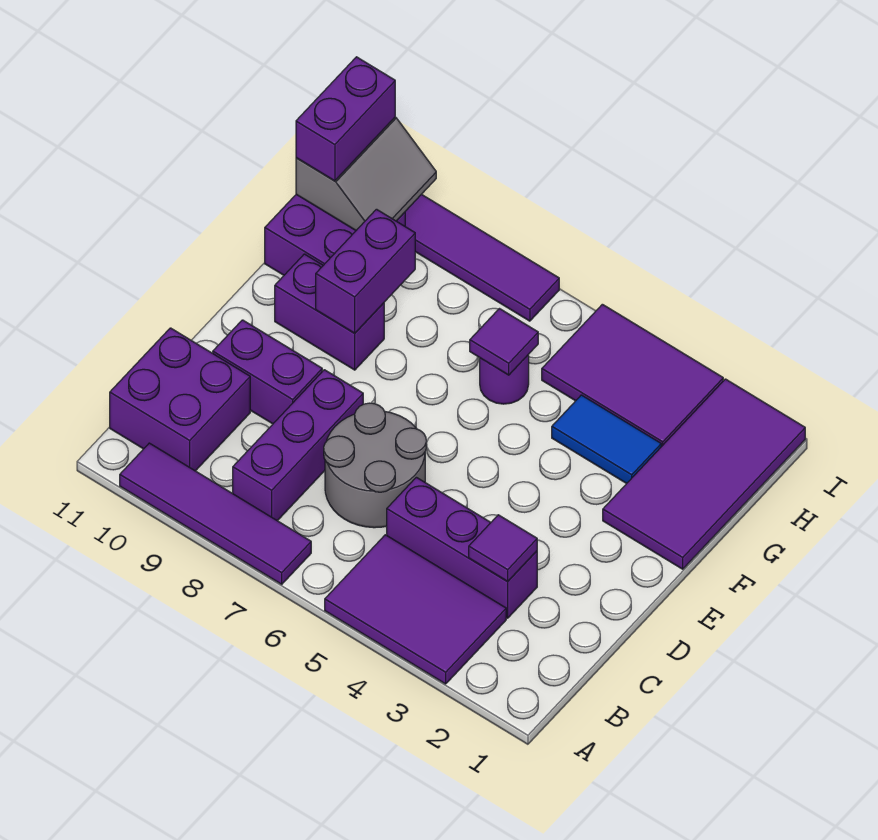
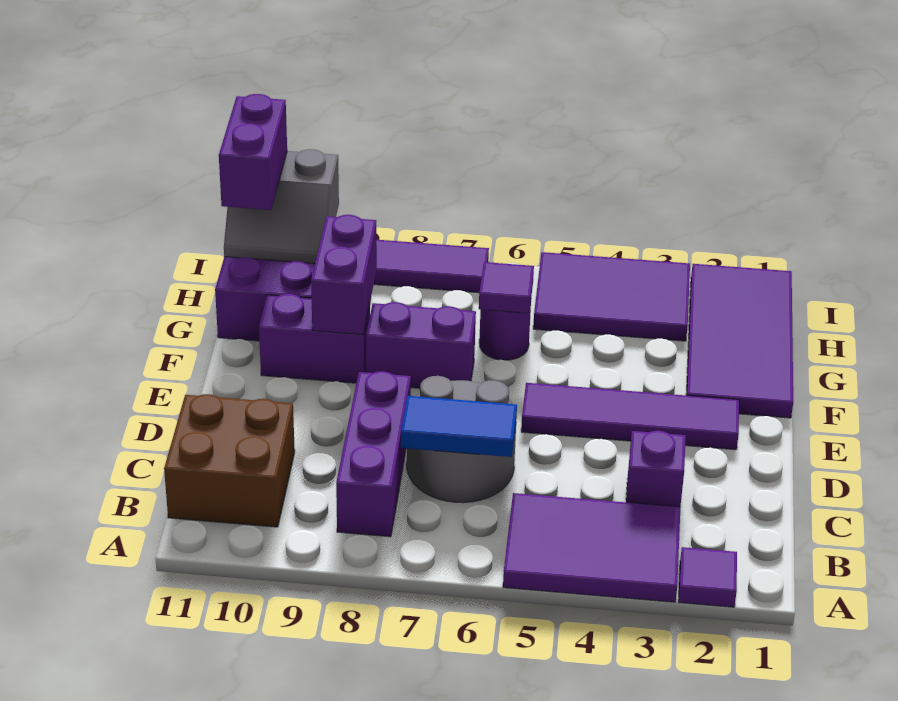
purple tile A7:A10 level 1 -> purple tile E2:E5 level 1
purple brick B10:C11 level 1 -> brown brick B10:C11 level 1
purple brick C3:C5 level 1 -> purple brick C3 level 1
purple tile C3 level 2 -> purple tile A2 level 1
purple brick D9:D10 level 1 -> purple brick F7:F8 level 1
blue tile G3:G4 level 1 -> blue tile C6:C7 level 2
grey slope H10:I11 level 2 top 11 -> grey slope H10:I11 level 2 top I

